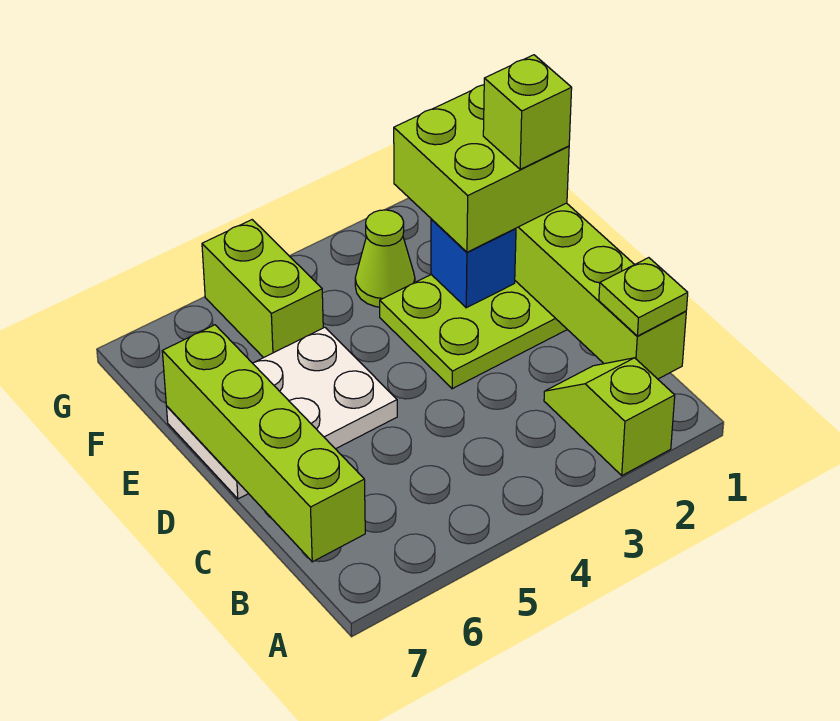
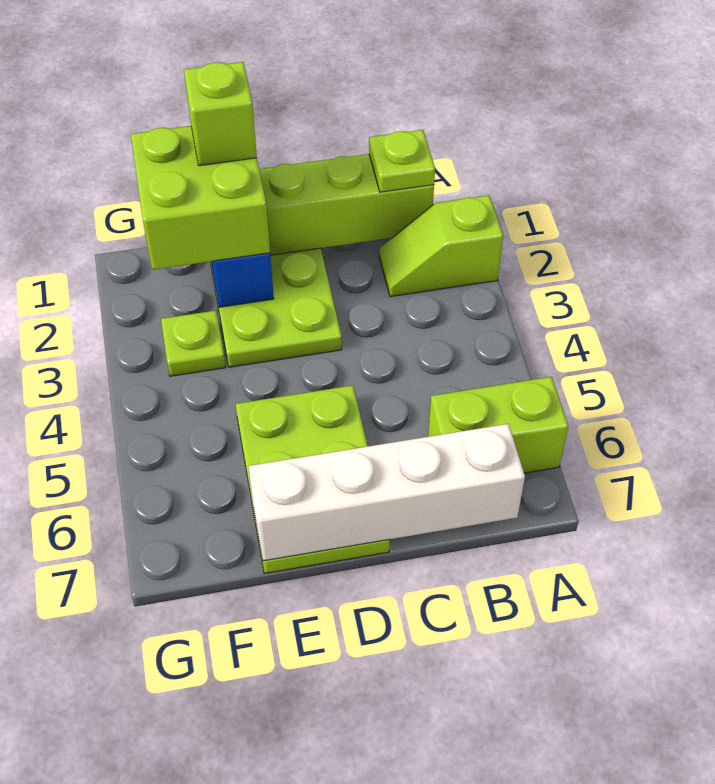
lime brick B7:E7 level 2 -> white brick B7:E7 level 2
white plate D5:E7 level 1 -> lime plate D5:E7 level 1
lime cone F3 level 1 -> lime plate F3 level 1
lime brick F5:G5 level 1 -> lime brick A6:B6 level 1

